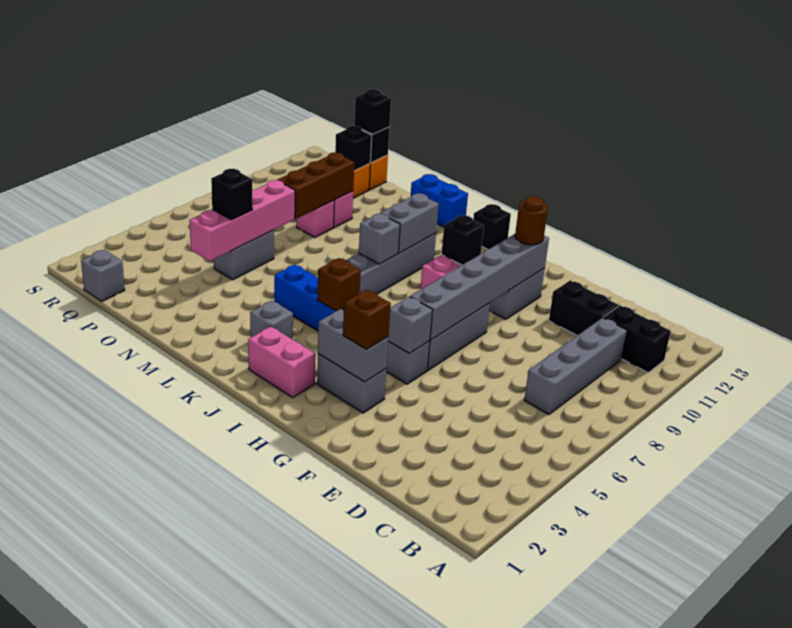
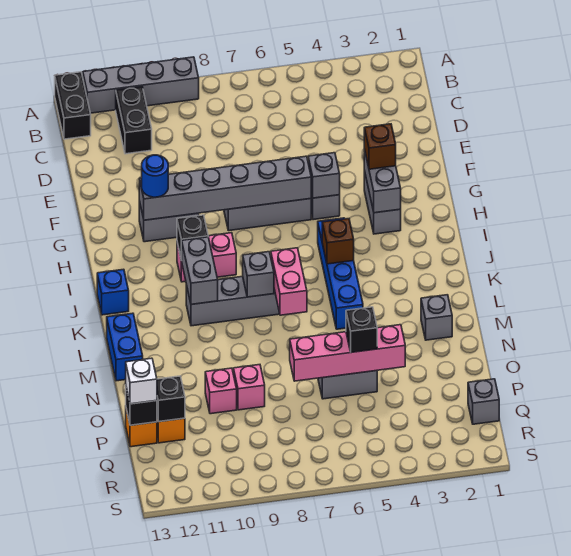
grey brick C7:C10 level 1 -> grey brick A9:A12 level 1
black brick D11:E11 level 1 -> black brick A13:B13 level 1
brown round brick G11 level 3 -> blue round brick G11 level 3
pink brick I2:J2 level 1 -> pink brick K7:L7 level 2
black brick J13 level 1 -> blue brick J13 level 1
grey brick K3 level 1 -> grey brick M2 level 1
grey brick K9:K10 level 2 -> grey brick J10:K10 level 2
brown brick O8:O10 level 2 -> none
black brick P13 level 3 -> white brick P13 level 3

